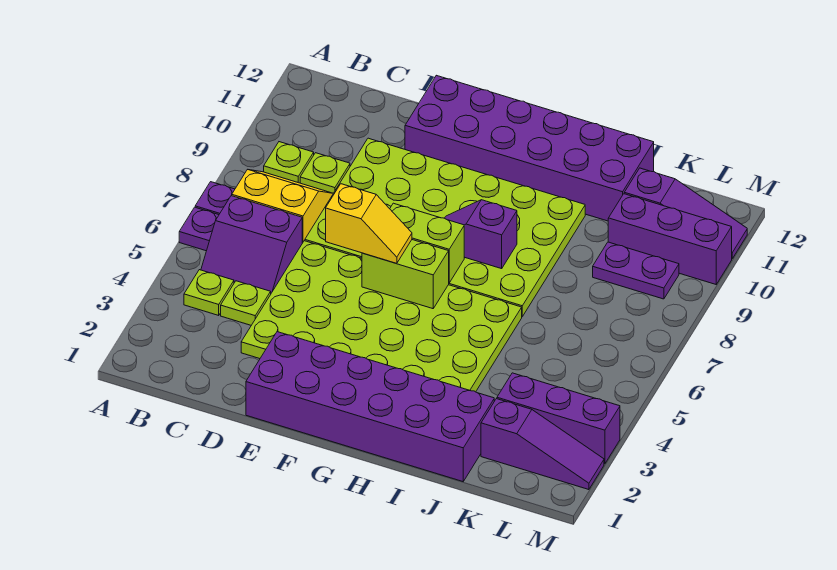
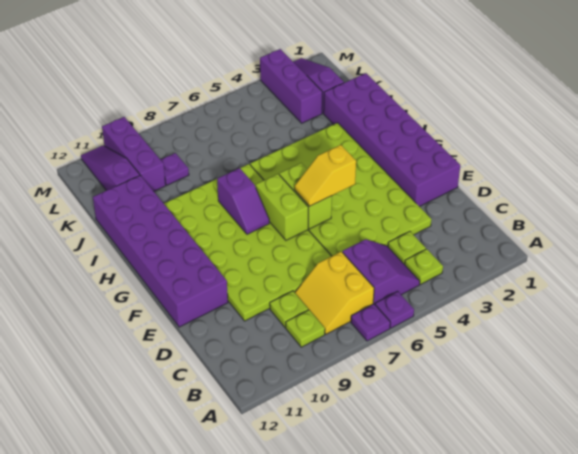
yellow slope E6:F6 level 3 top E -> yellow slope F5:F6 level 3 top 5
purple plate K9:L9 level 1 -> purple plate K9 level 1

